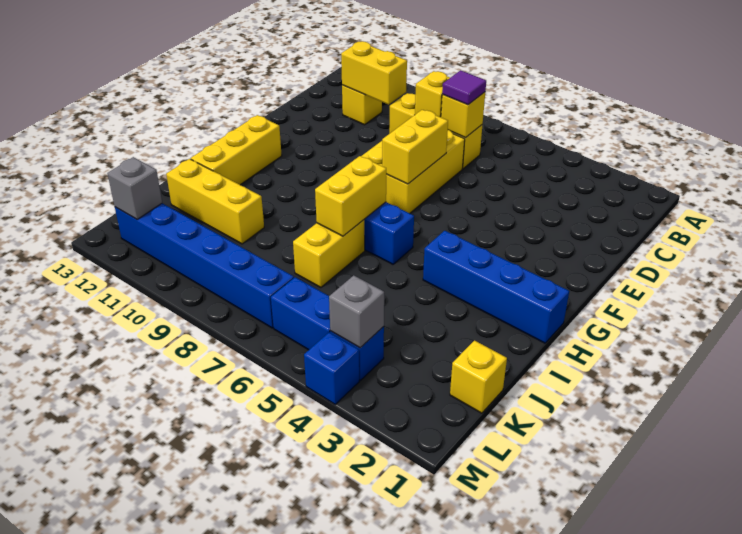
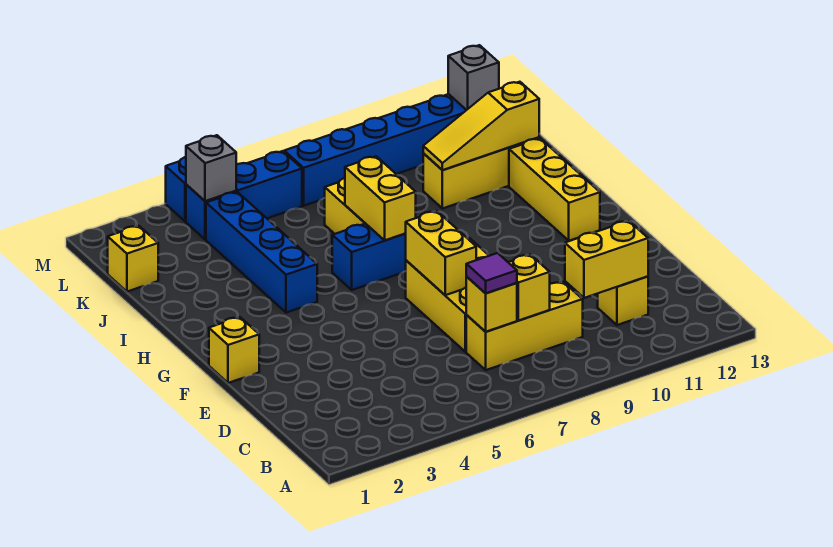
none -> yellow brick F1 level 1
blue brick H1:H4 level 1 -> blue brick H4:K4 level 1
none -> yellow slope J10:J12 level 2 top 12

